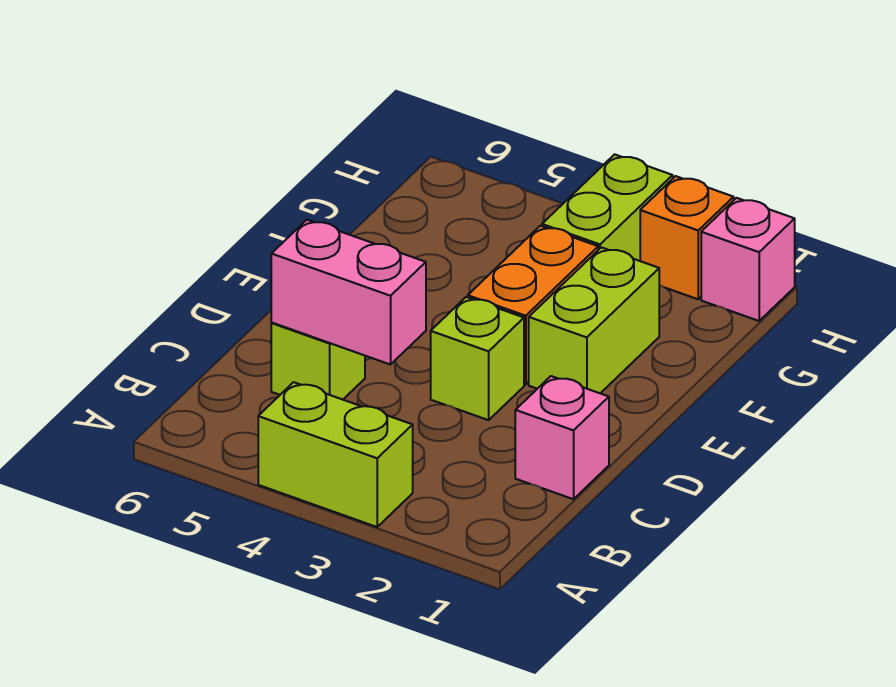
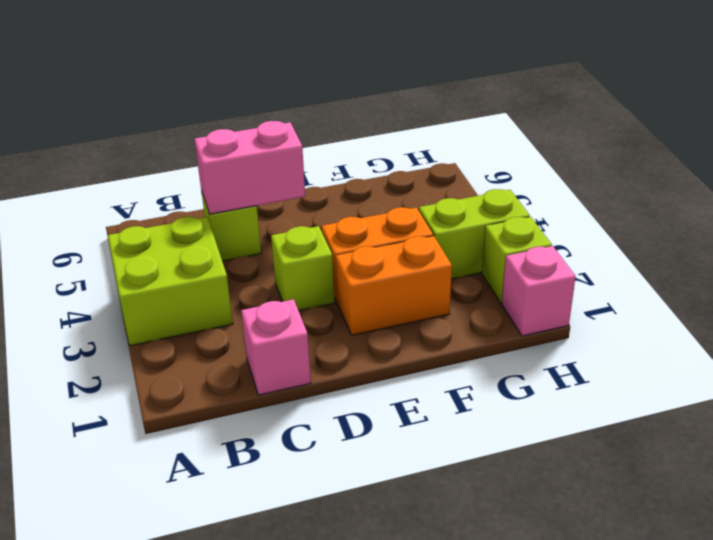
lime brick A3:A4 level 1 -> lime brick A3:B4 level 1
pink brick C4:C5 level 2 -> pink brick C5:D5 level 2
lime brick E2:F2 level 1 -> orange brick E2:F2 level 1
orange brick H2 level 1 -> lime brick H2 level 1

